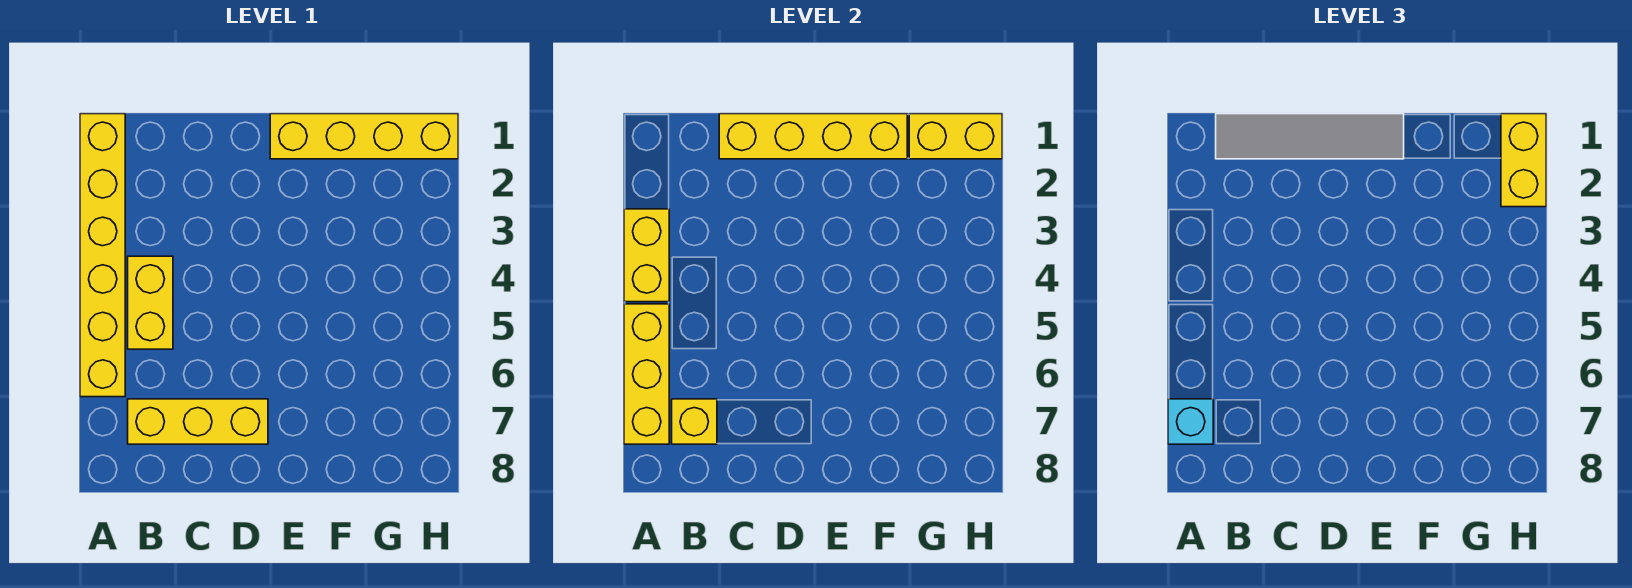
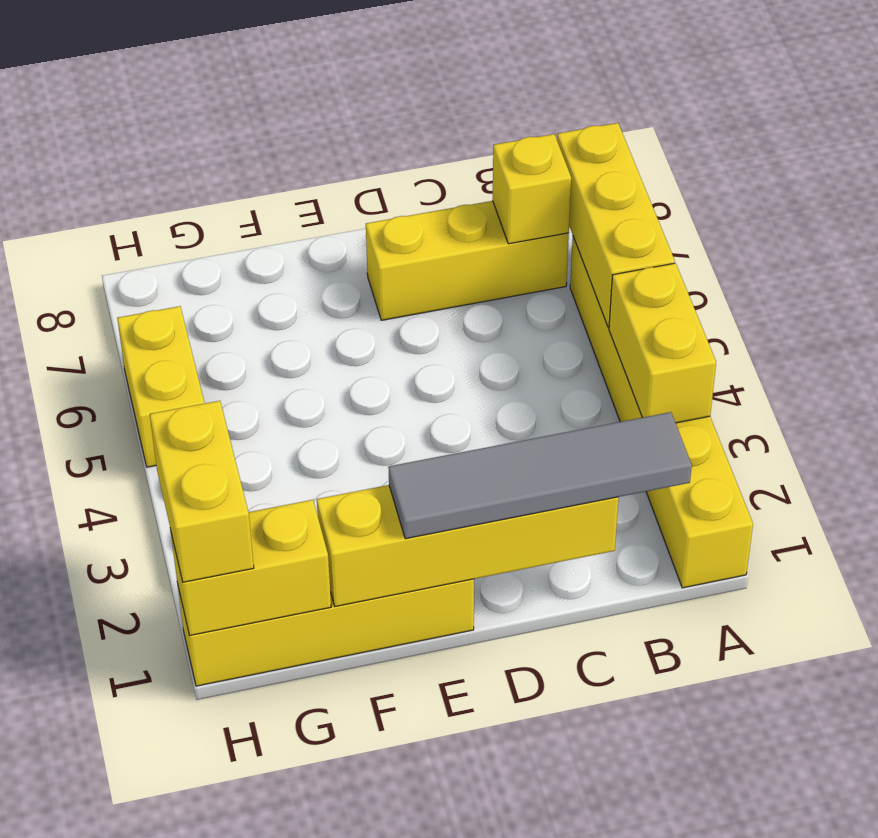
cyan brick A7 level 3 -> none
yellow brick B4:B5 level 1 -> yellow brick H5:H6 level 1

